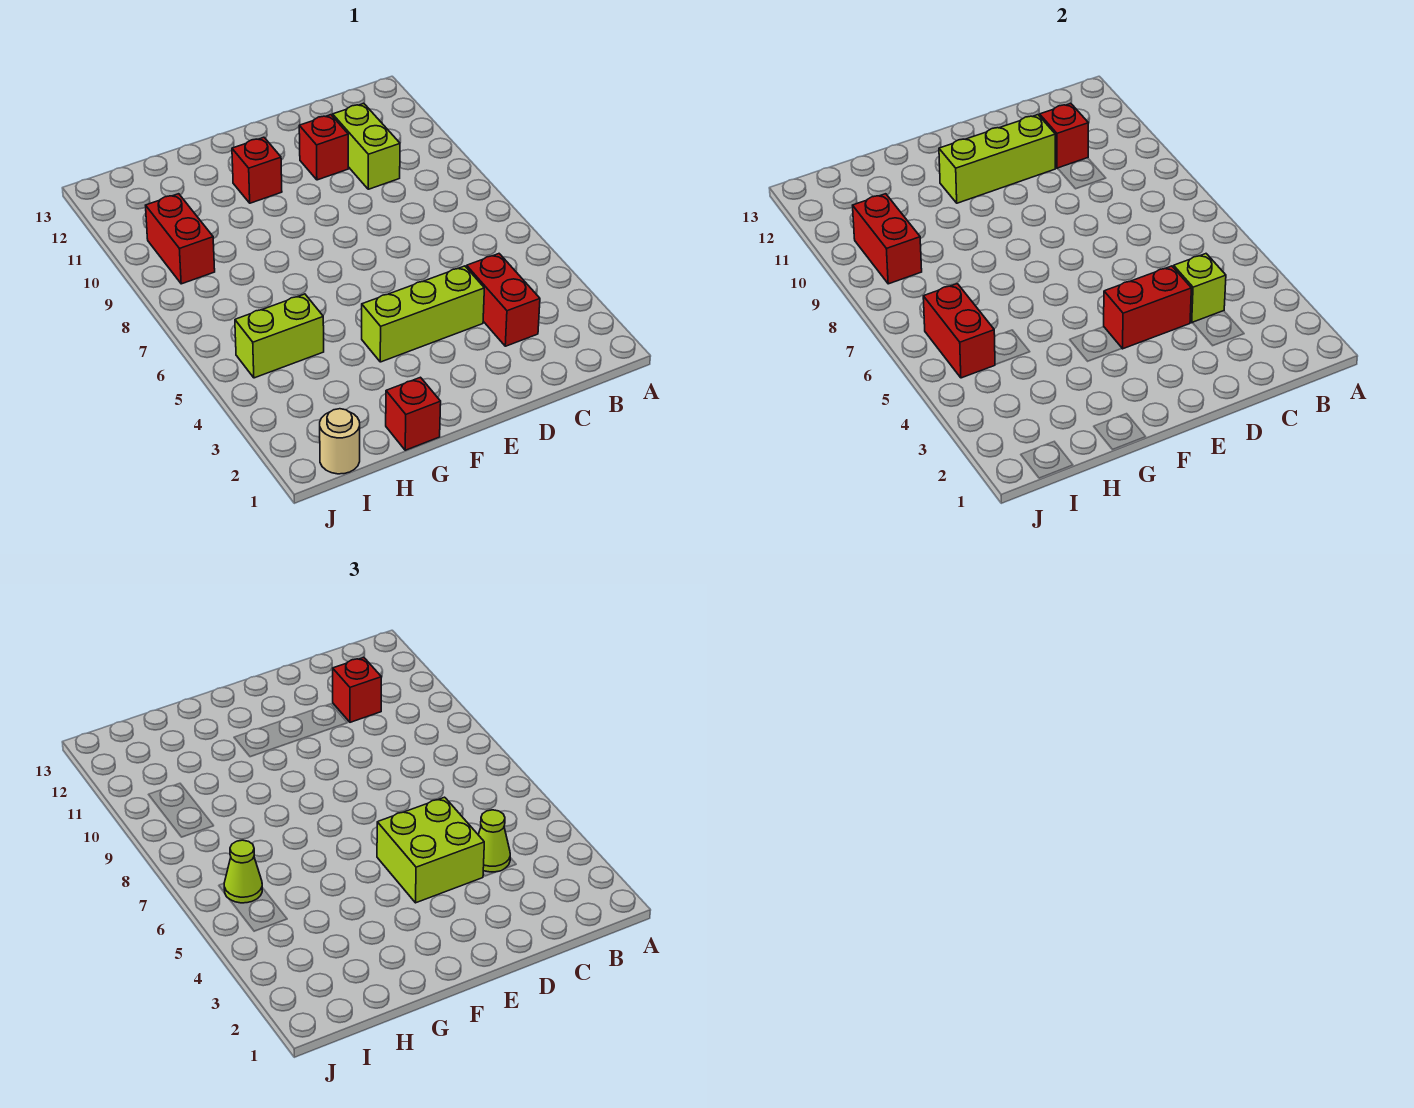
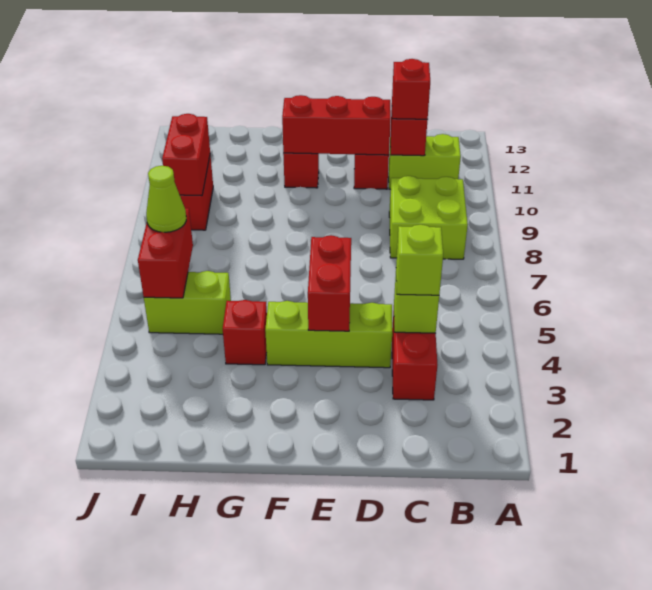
lime cone C4 level 3 -> lime brick C4 level 3
lime brick C10:C11 level 1 -> lime brick B11:C11 level 1
red brick D4:E4 level 2 -> red brick E4:E5 level 2
lime brick D4:E5 level 3 -> lime brick B8:C9 level 1
lime brick D11:F11 level 2 -> red brick D11:F11 level 2
red brick G1 level 1 -> red brick G4 level 1
tan round brick I1 level 1 -> none

